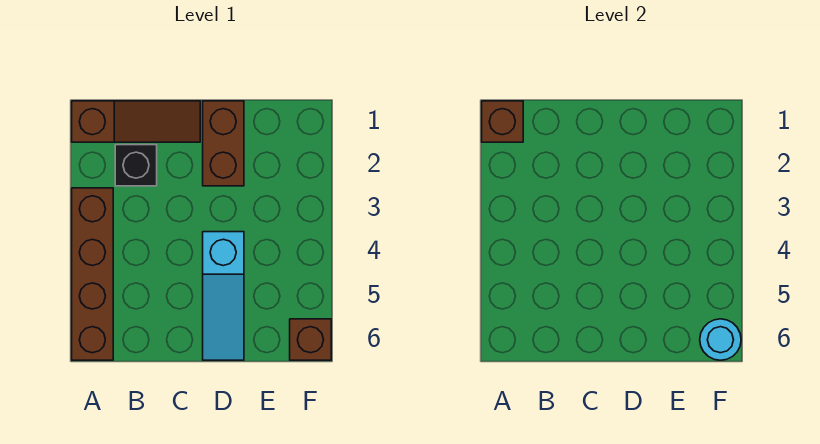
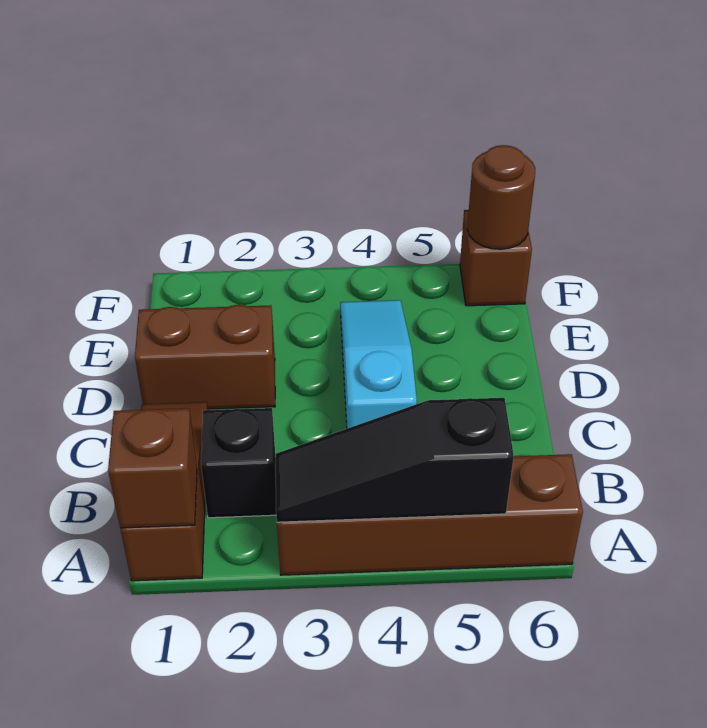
none -> black slope A3:A5 level 2 top 5
cyan slope D4:D6 level 1 top 4 -> cyan slope C4:E4 level 1 top C
cyan round brick F6 level 2 -> brown round brick F6 level 2

